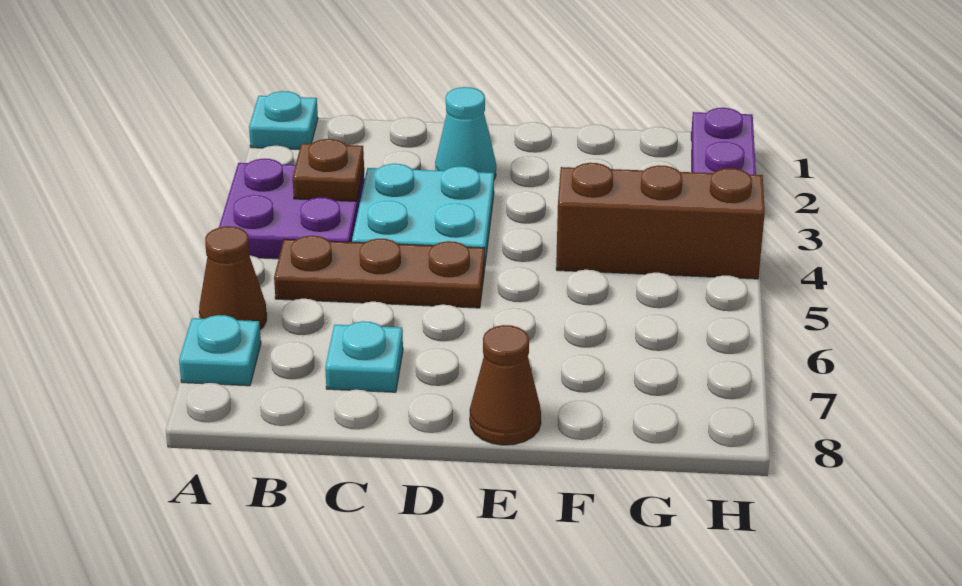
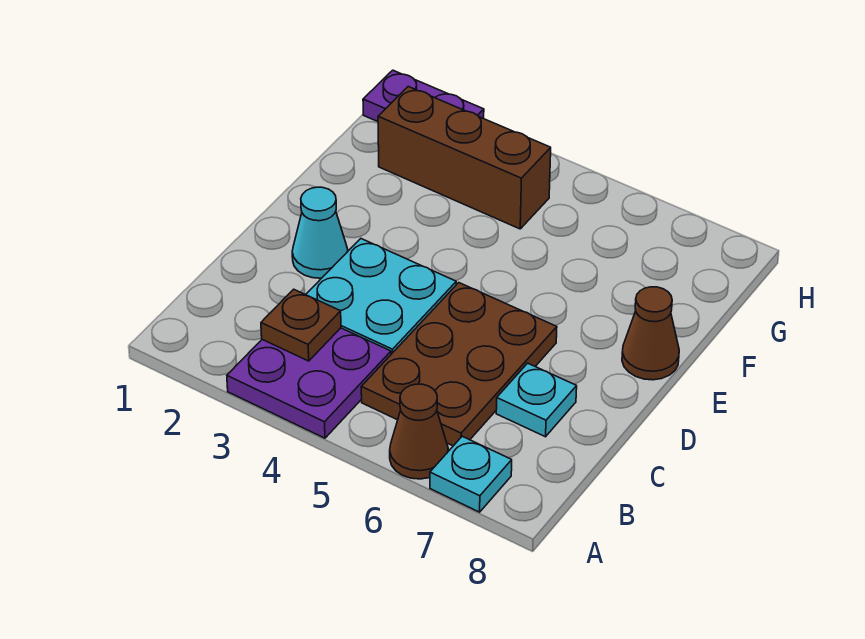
cyan plate A1 level 1 -> none
brown plate B5:D5 level 1 -> brown plate B5:D6 level 1
brown brick F4:H4 level 1 -> brown brick G2:G4 level 1

